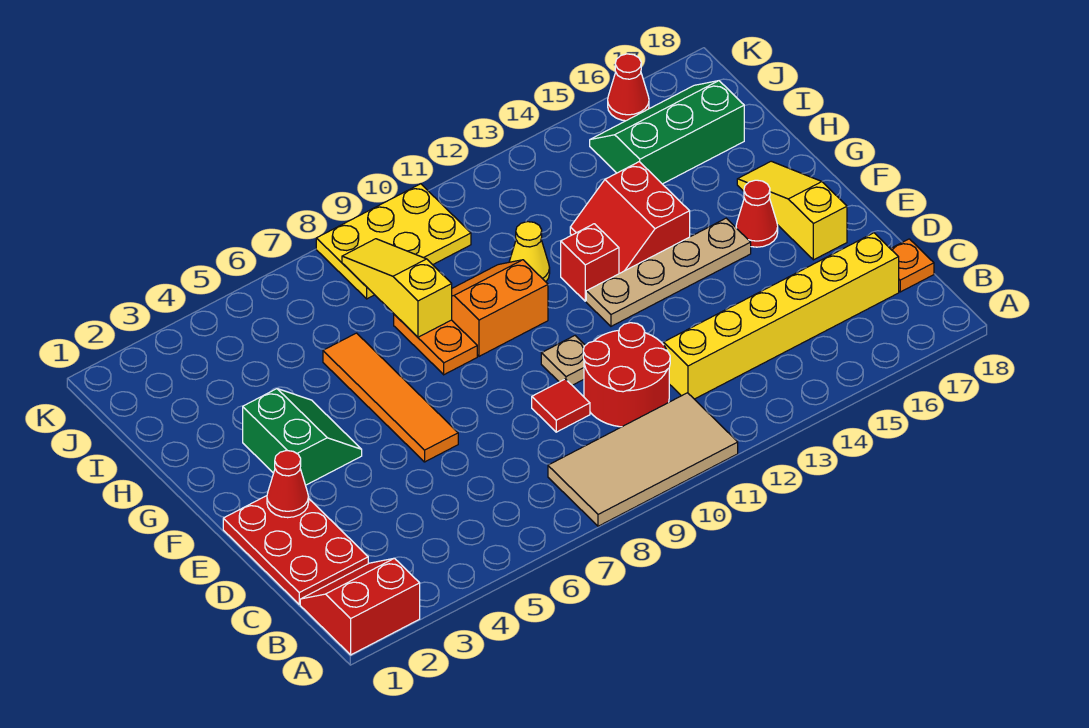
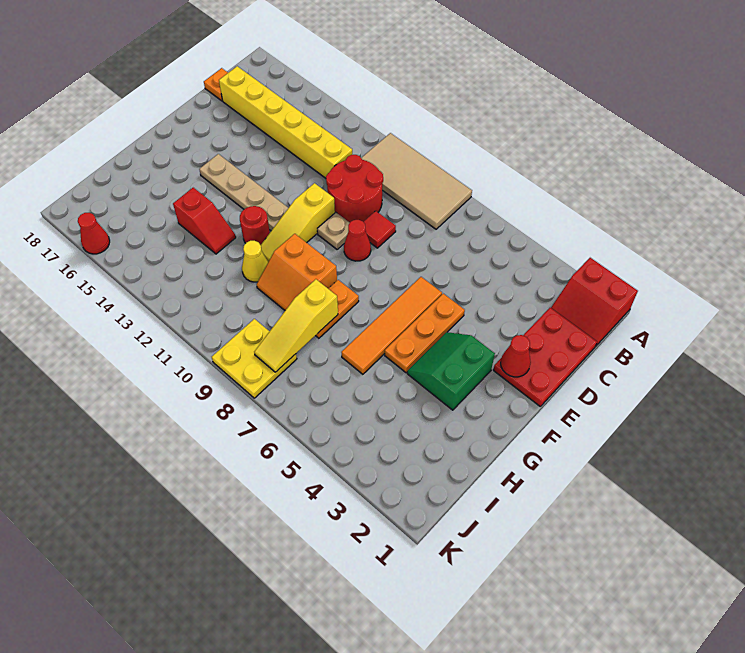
none -> orange plate E5:G5 level 1
yellow slope E17:G17 level 1 top E -> yellow slope E11:G11 level 1 top E
red cone F16 level 1 -> red cone E9 level 1
red brick G12 level 1 -> red round brick G12 level 1
red slope G13:H14 level 1 top 14 -> red slope H13:H14 level 1 top 14
green slope I15:J17 level 1 top I -> none
yellow plate J8:K10 level 1 -> yellow plate J8:K9 level 1

